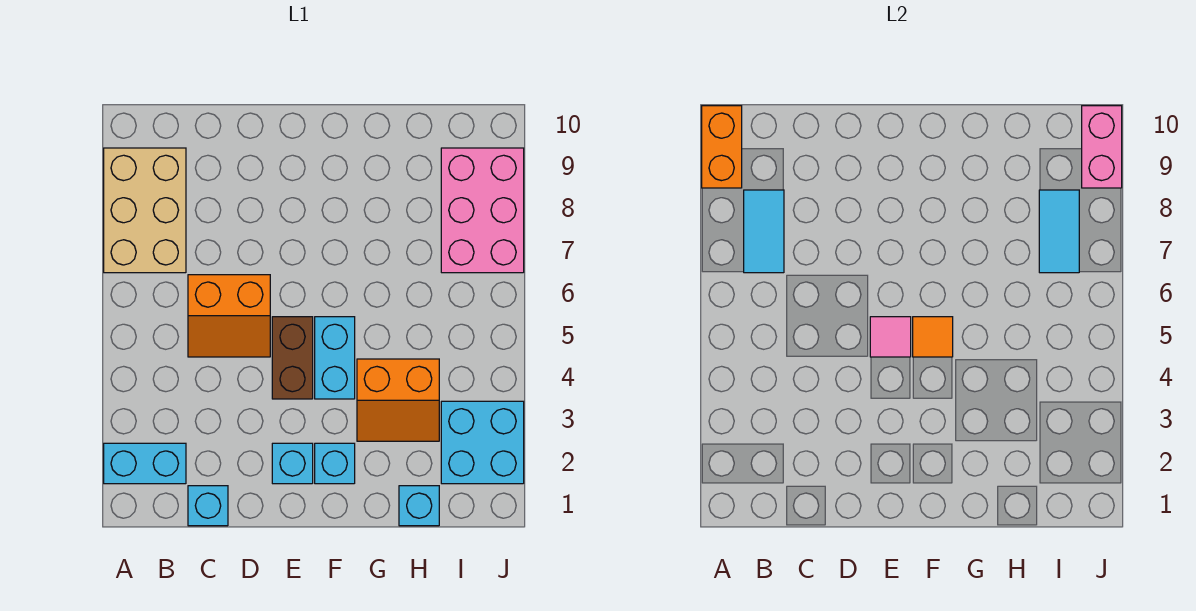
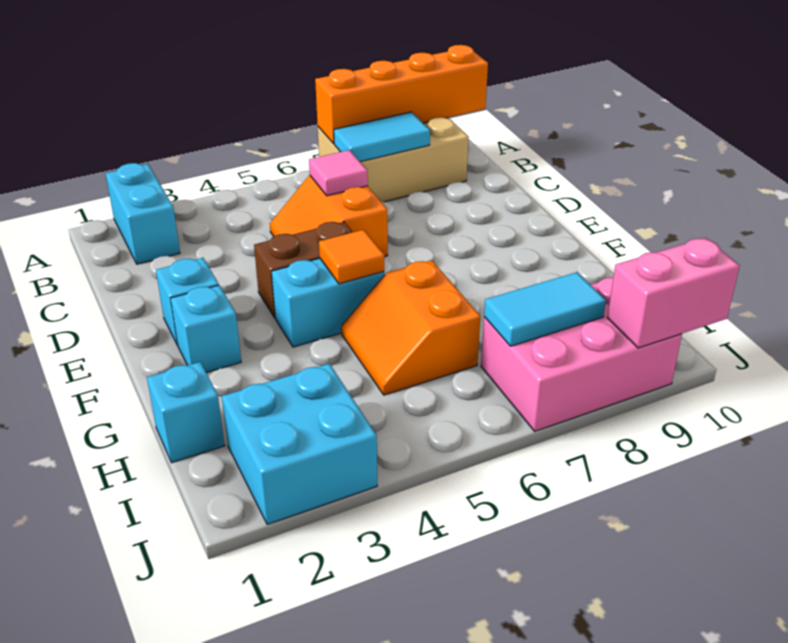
orange brick A9:A10 level 2 -> orange brick A7:A10 level 2
cyan brick C1 level 1 -> none
pink tile E5 level 2 -> pink tile C6 level 2
orange slope G3:H4 level 1 top 4 -> orange slope G5:H6 level 1 top 6

